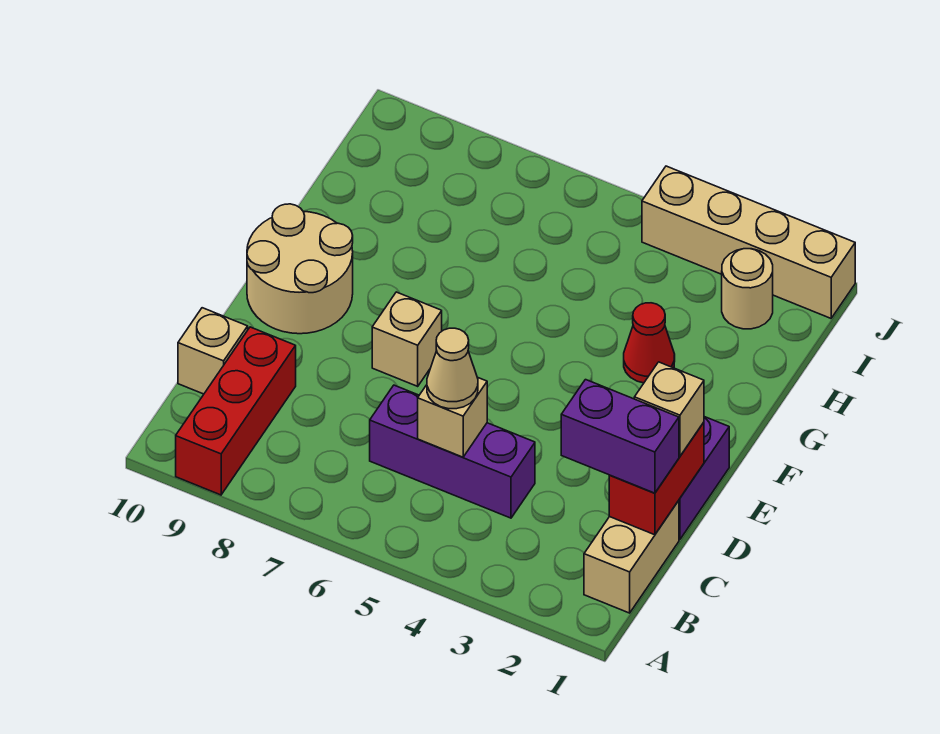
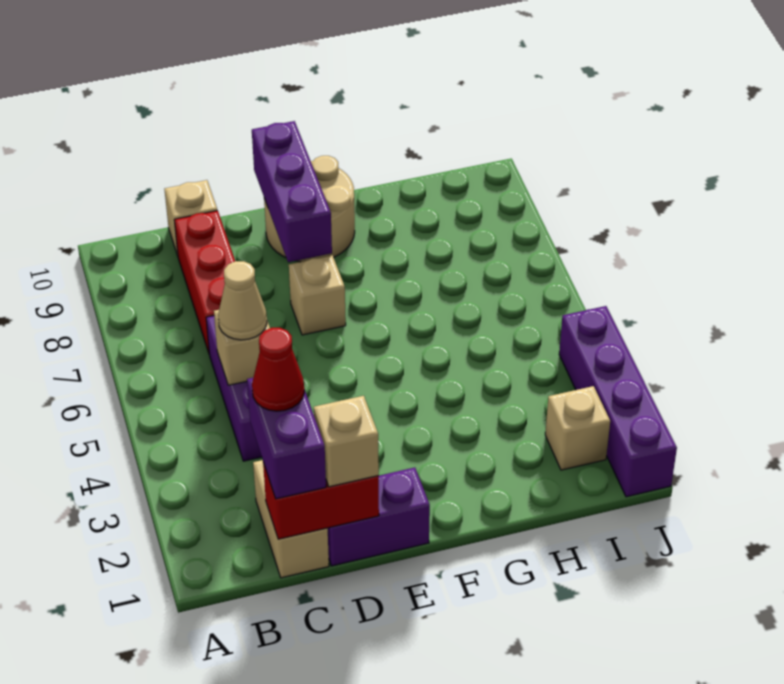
red brick A9:C9 level 1 -> red brick C7:C9 level 1
tan brick B1:C1 level 1 -> tan brick C1:C2 level 1
none -> purple brick E8:E10 level 2
red cone G3 level 1 -> red cone C2 level 4
tan round brick I2 level 1 -> tan brick I2 level 1
tan brick J1:J4 level 1 -> purple brick J1:J4 level 1

